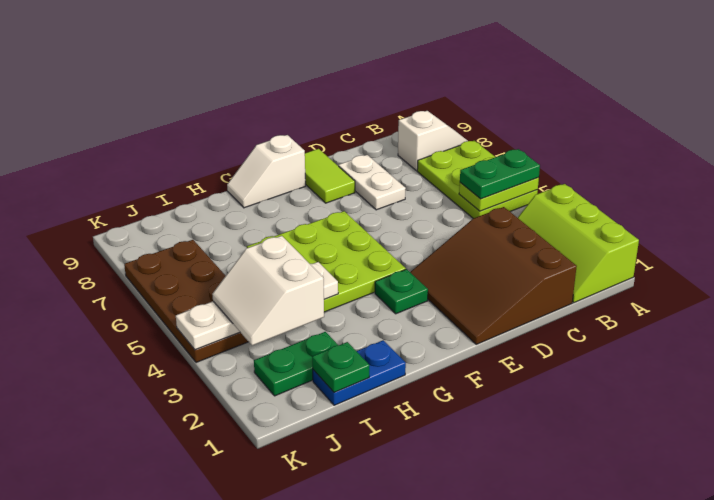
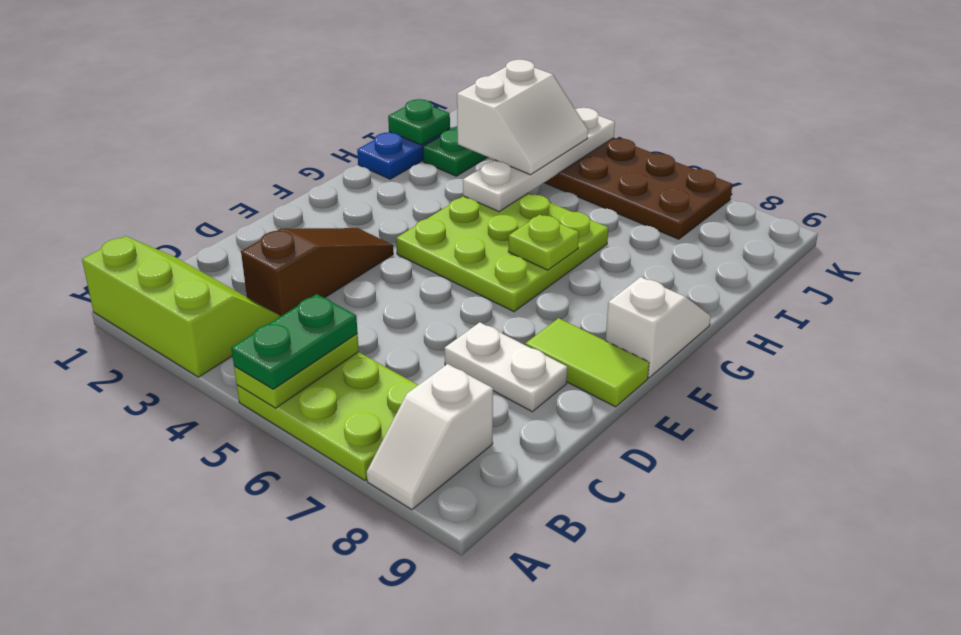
brown slope C1:E3 level 1 top C -> brown slope C3:E3 level 1 top C
green plate F3 level 1 -> none
none -> lime plate G6 level 2
white slope I3:J4 level 3 top I -> white slope I3:J4 level 3 top 3

